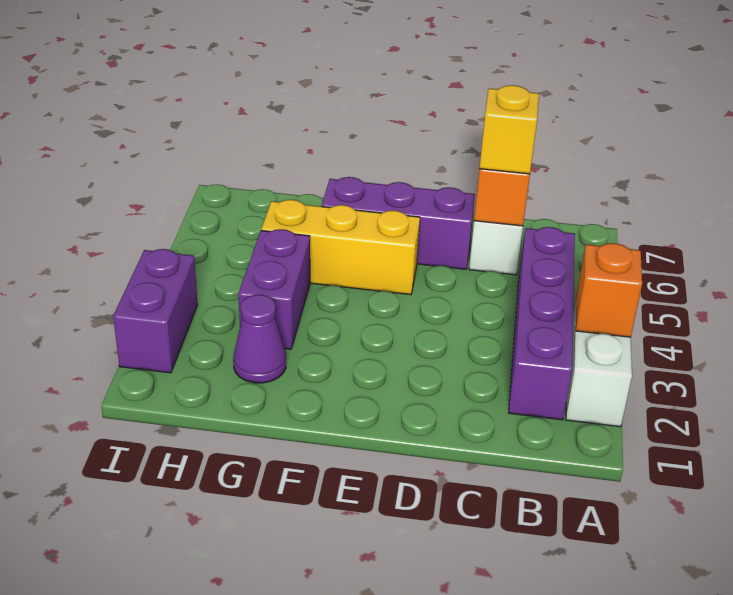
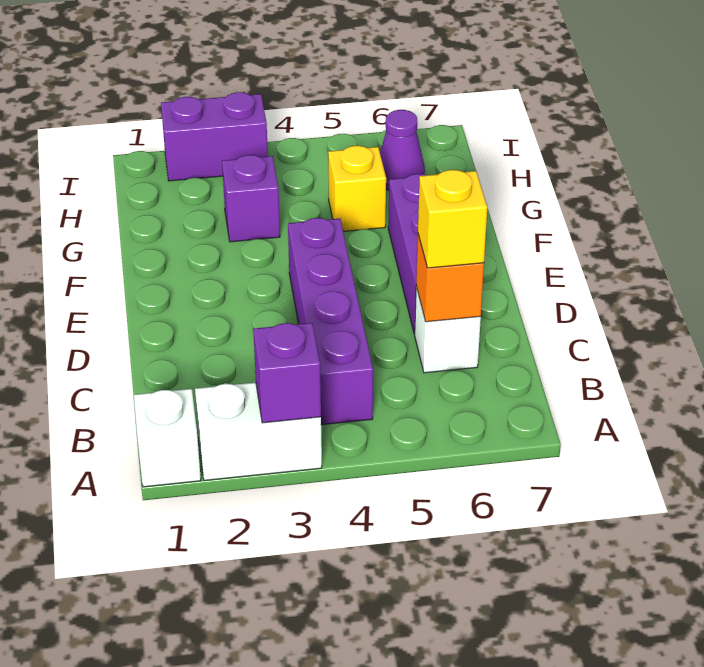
none -> white brick A1 level 1
orange brick A3 level 2 -> purple brick A3 level 2
purple brick B2:B5 level 1 -> purple brick B4:E4 level 1
yellow brick E5:G5 level 1 -> yellow brick G5 level 1
purple cone G2 level 1 -> purple cone H6 level 1
purple brick G3:G4 level 1 -> purple brick G3 level 1

